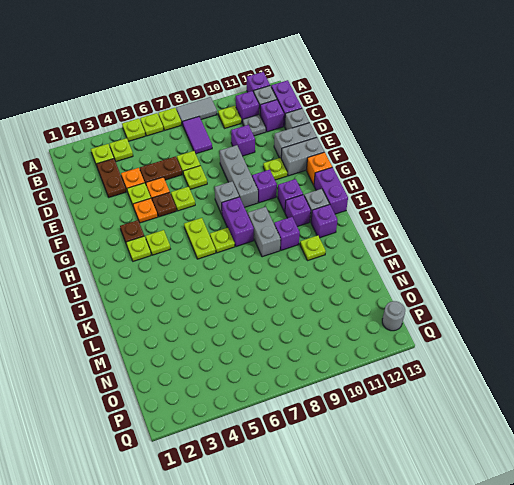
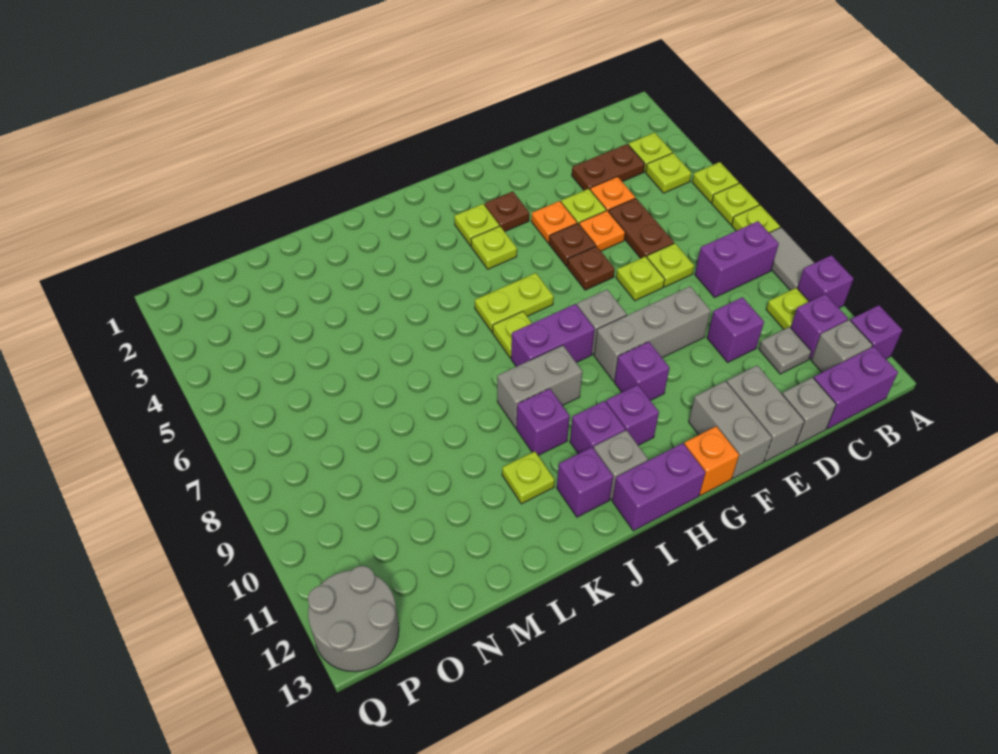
purple tile B8:C8 level 1 -> purple brick B8:C8 level 1
purple brick C12 level 1 -> purple brick A10 level 1
lime plate F6 level 1 -> brown plate F6 level 1
lime plate F11 level 1 -> none
grey round brick P13 level 1 -> grey round brick P12:Q13 level 1

